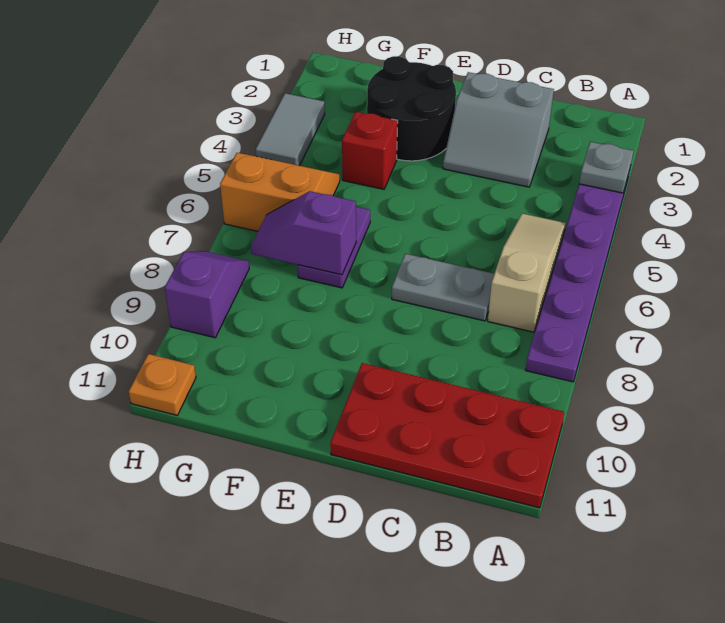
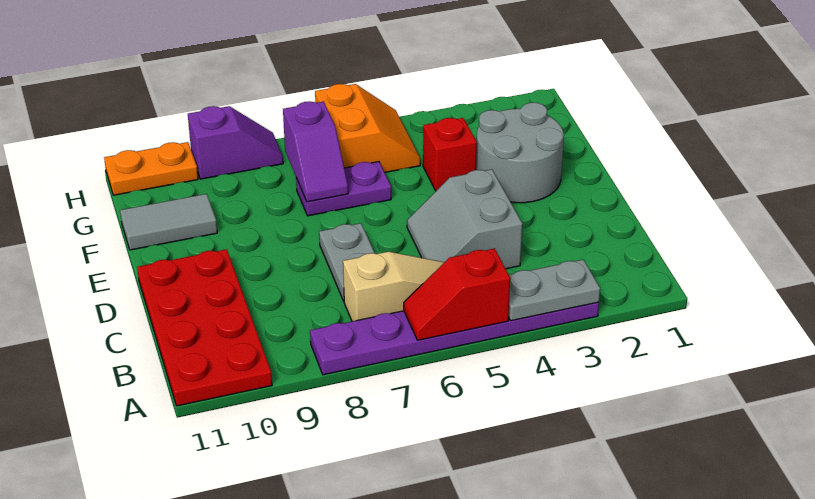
grey plate A3 level 2 -> grey plate A3:A4 level 2
none -> red slope A5:A6 level 2 top 5
grey slope C2:D3 level 1 top 2 -> grey slope C4:D5 level 1 top 4
black round brick E2:F3 level 1 -> grey round brick E2:F3 level 1
purple slope F7:G7 level 2 top F -> purple slope F7:G7 level 2 top G
grey tile H3:H4 level 1 -> grey tile F10:F11 level 1
orange plate H11 level 1 -> orange plate H10:H11 level 1

